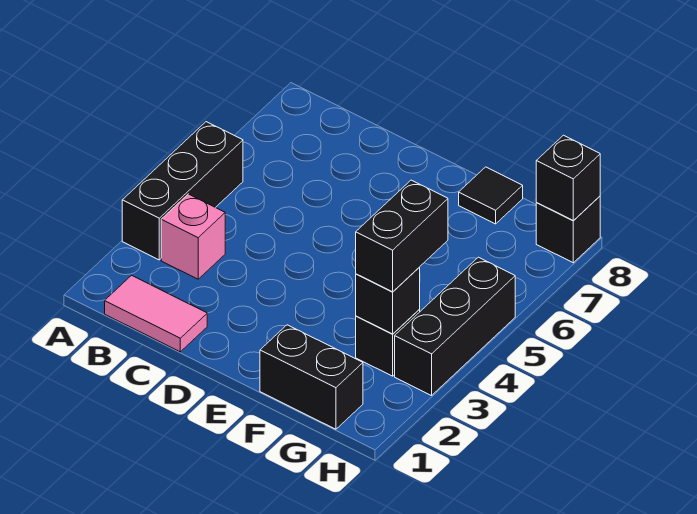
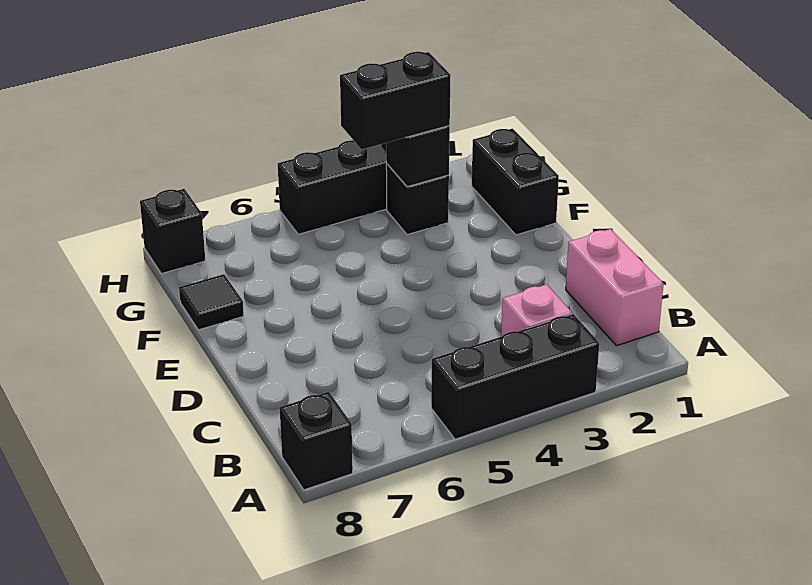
pink tile B1:C1 level 1 -> pink brick B1:C1 level 1
black brick H8 level 2 -> black brick A8 level 1

